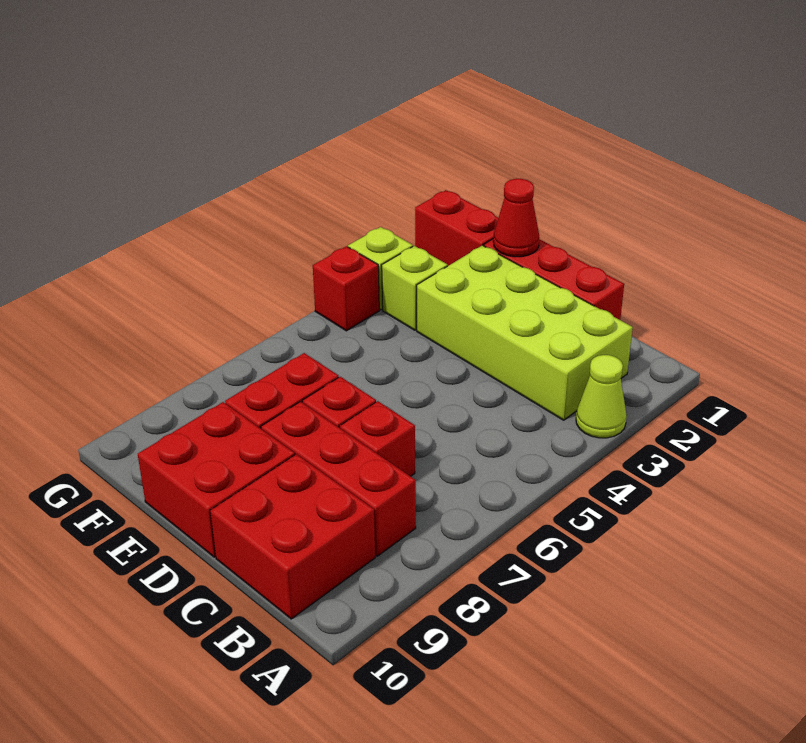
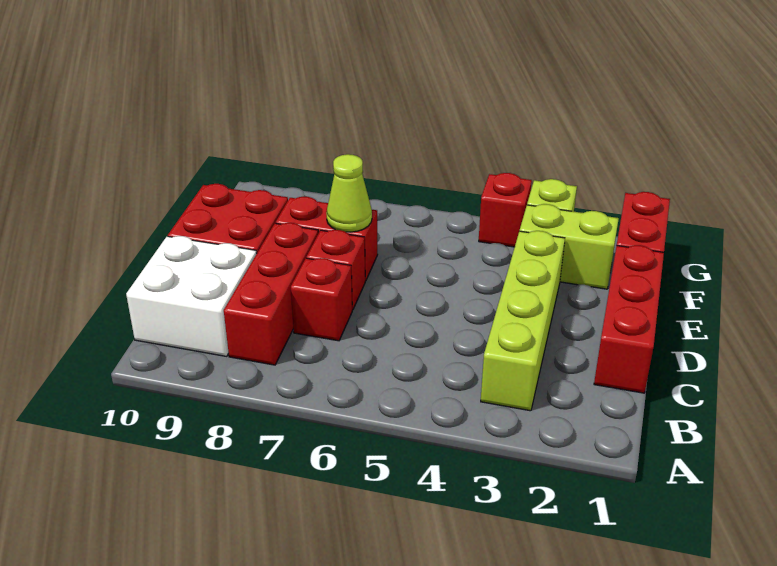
lime cone A3 level 1 -> lime cone E7 level 2
lime brick B2:E3 level 1 -> lime brick B3:E3 level 1
red brick B9:C10 level 1 -> white brick B9:C10 level 1
red cone E1 level 2 -> none
lime brick F3 level 1 -> lime brick F2:F3 level 1

